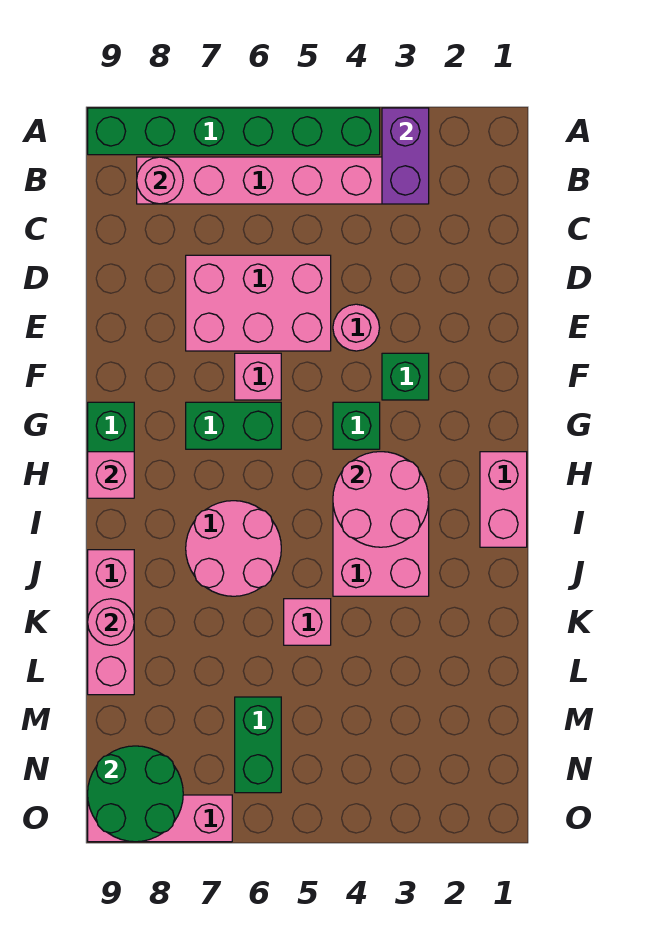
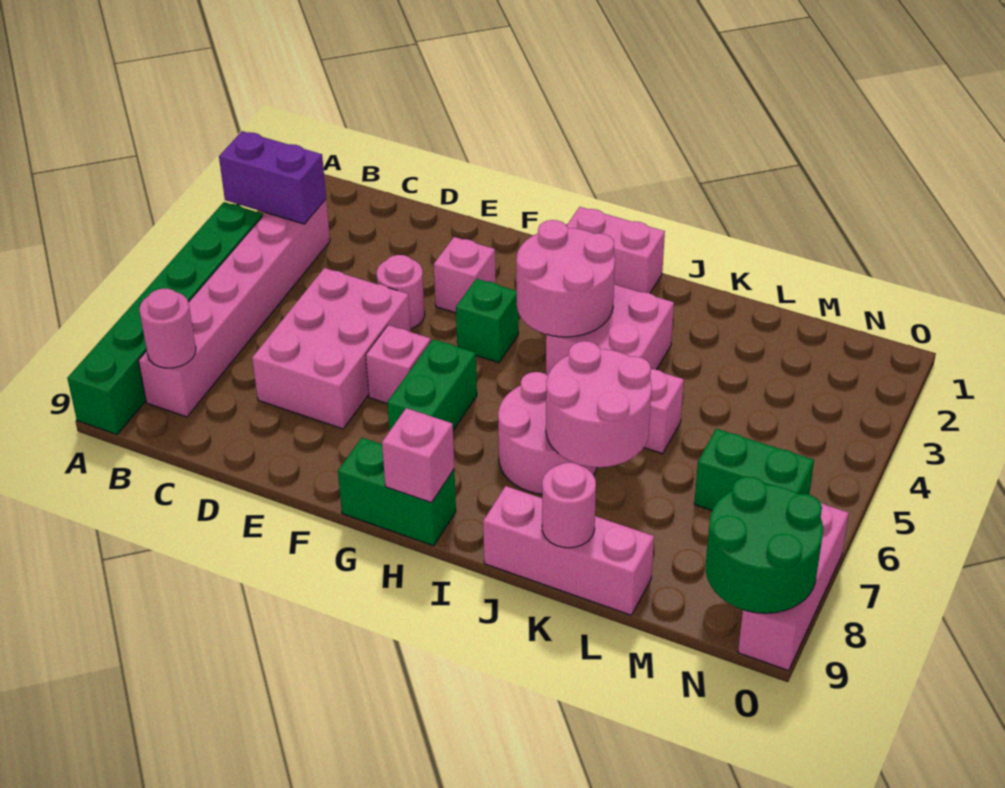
green brick F3 level 1 -> pink brick F3 level 1
none -> pink round brick J6:K7 level 2

